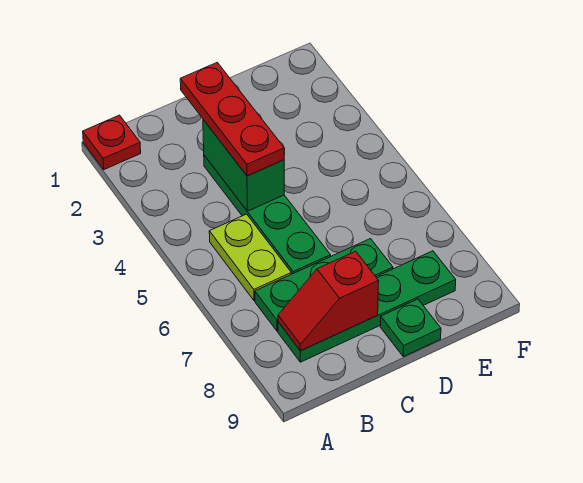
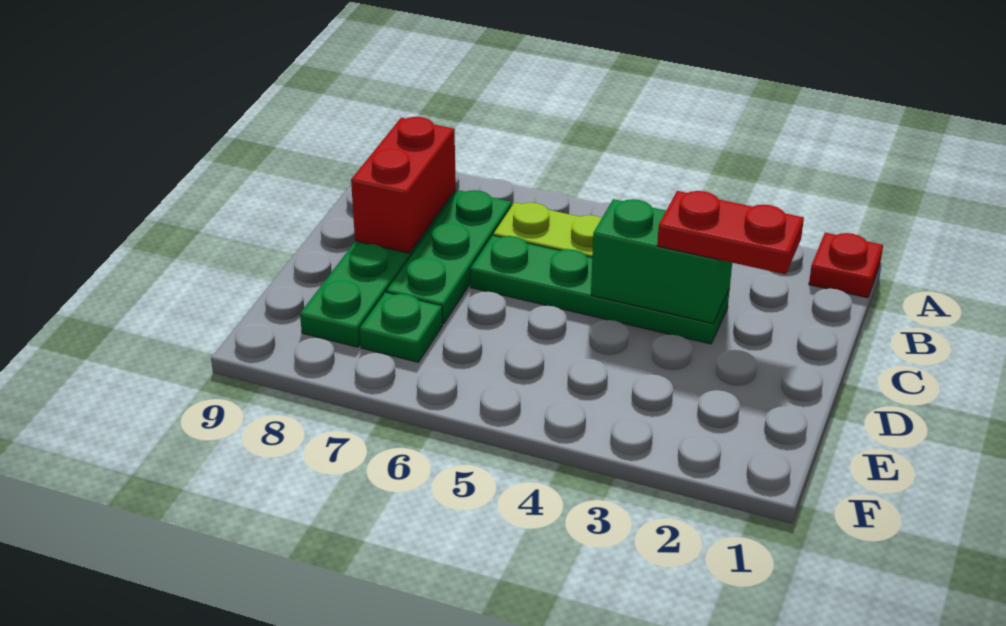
red slope B8:C8 level 2 top C -> red brick B8:C8 level 2
red plate C2:C4 level 3 -> red plate C2:C3 level 3
green plate D9 level 1 -> green plate E7 level 1

